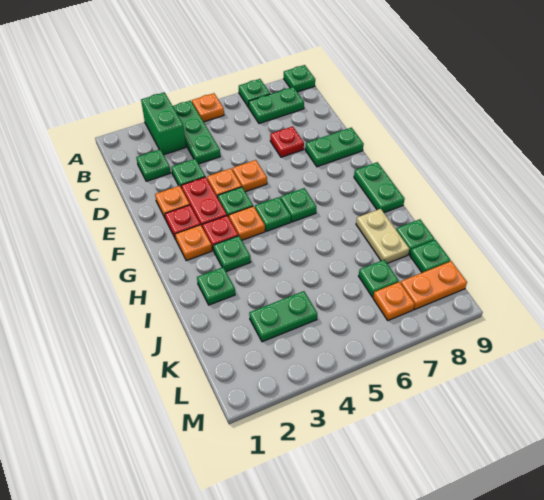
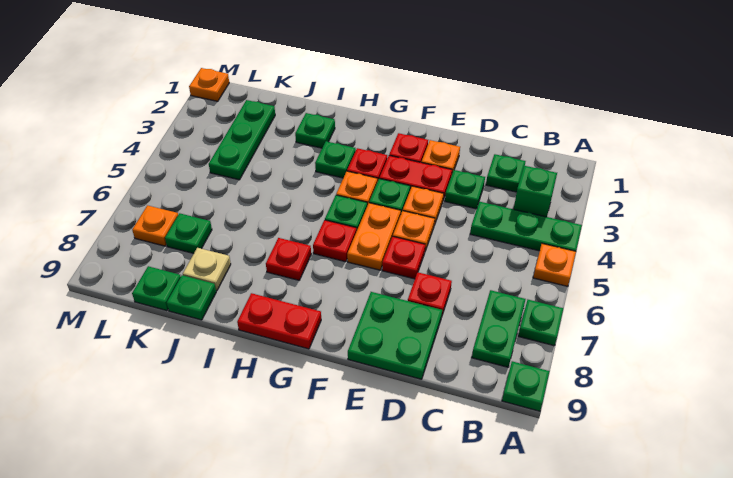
green brick A3:B3 level 1 -> green brick B3 level 1
none -> red plate E6 level 1
green plate E8:E9 level 1 -> green plate D8:E9 level 1
orange plate G2 level 1 -> orange plate M1 level 1
green plate G6 level 1 -> red plate G6 level 1
green plate G9:H9 level 1 -> red plate G9:H9 level 1
none -> red plate H7 level 1
tan plate I8:J8 level 1 -> tan plate J8 level 1
green plate K3:K4 level 1 -> green plate K2:K4 level 1
orange plate L8:L9 level 1 -> orange plate F5:F6 level 1

